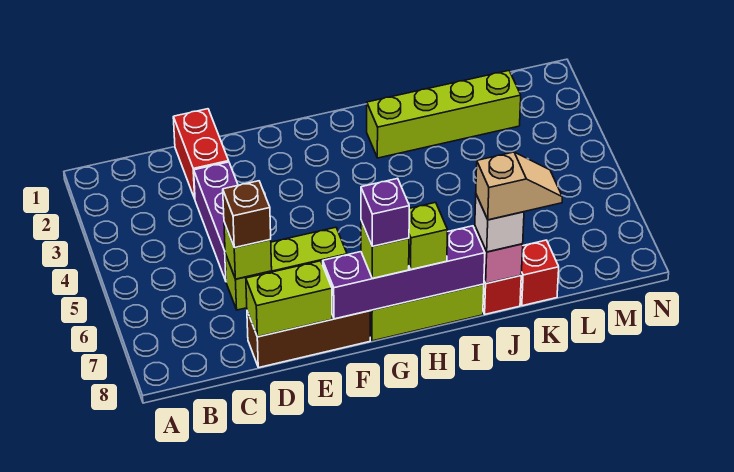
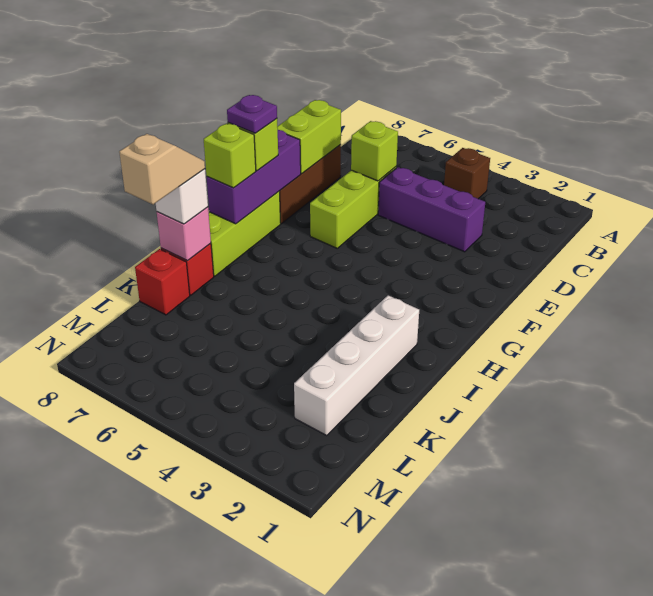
red brick D1:D2 level 1 -> none
brown brick D6 level 3 -> brown brick B4 level 1
purple brick F8:I8 level 2 -> purple brick F8:H8 level 2
purple brick G8 level 4 -> purple plate G8 level 4
lime brick I2:L2 level 1 -> white brick I2:L2 level 1
tan slope J8:K8 level 4 top J -> tan slope J8:K8 level 4 top K

